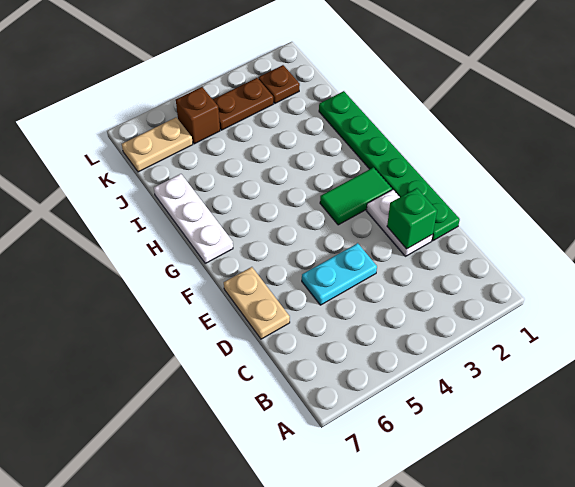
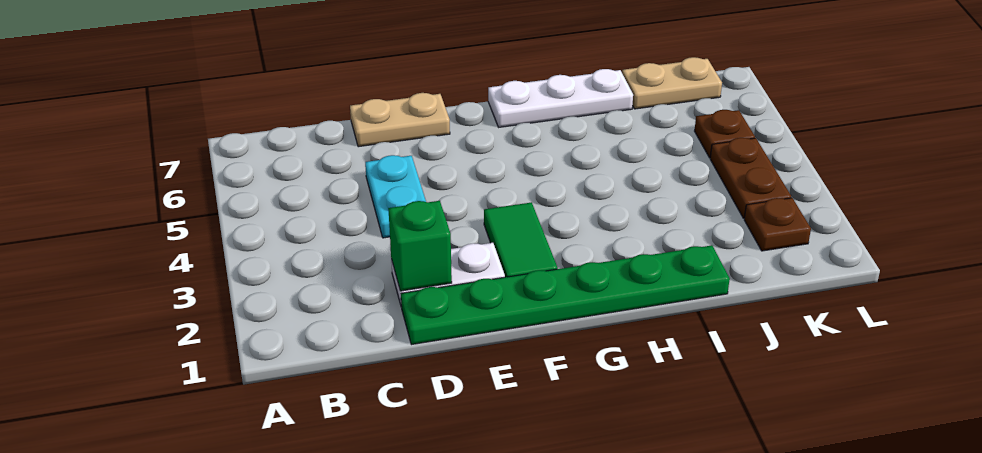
brown brick K5 level 1 -> brown plate K5 level 1
tan plate K6:K7 level 1 -> tan plate J7:K7 level 1

